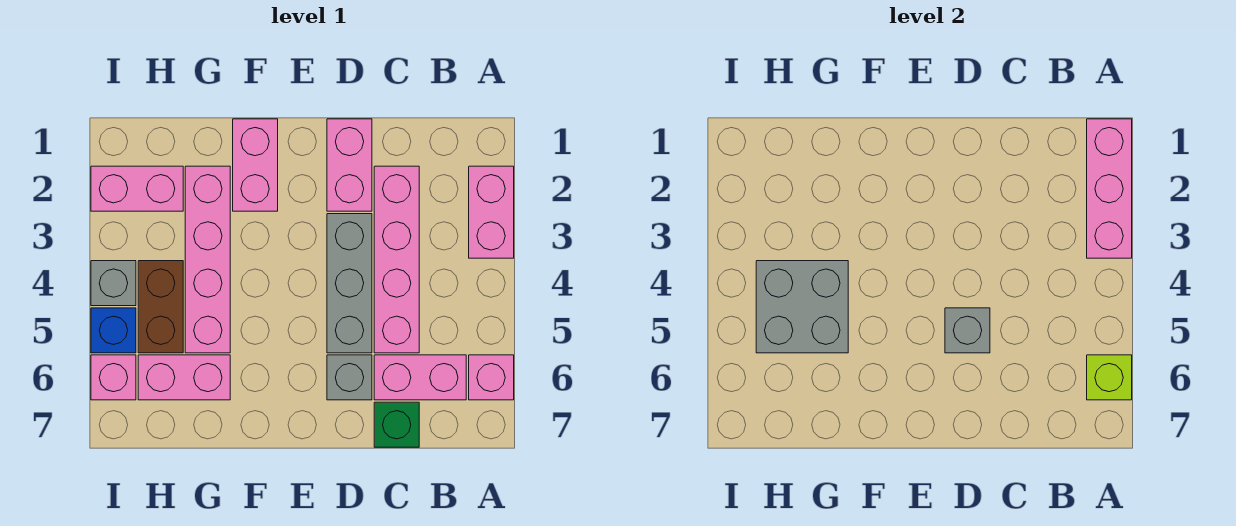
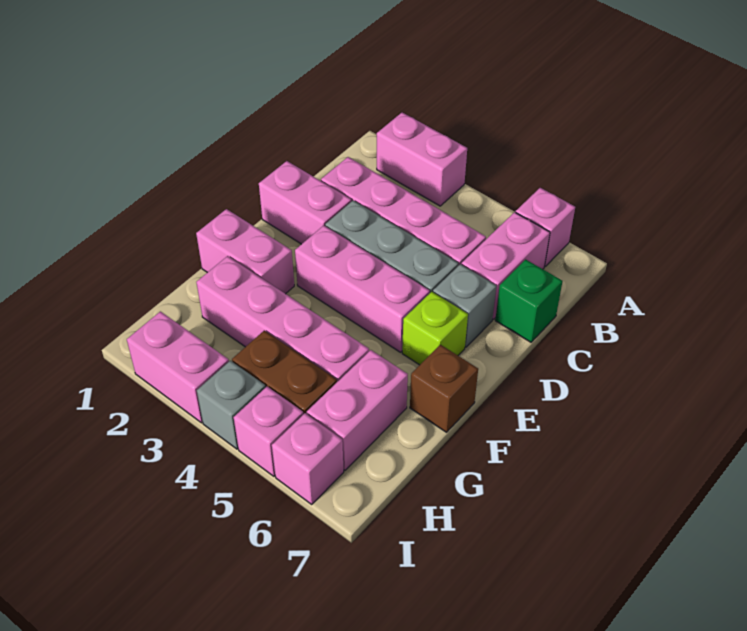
pink brick A1:A3 level 2 -> pink brick E3:E5 level 1
lime brick A6 level 2 -> lime brick E6 level 1
grey brick D5 level 2 -> none
none -> brown brick F7 level 1
grey brick G4:H5 level 2 -> none
pink brick H2:I2 level 1 -> pink brick I2:I3 level 1
blue brick I5 level 1 -> pink brick I5 level 1

